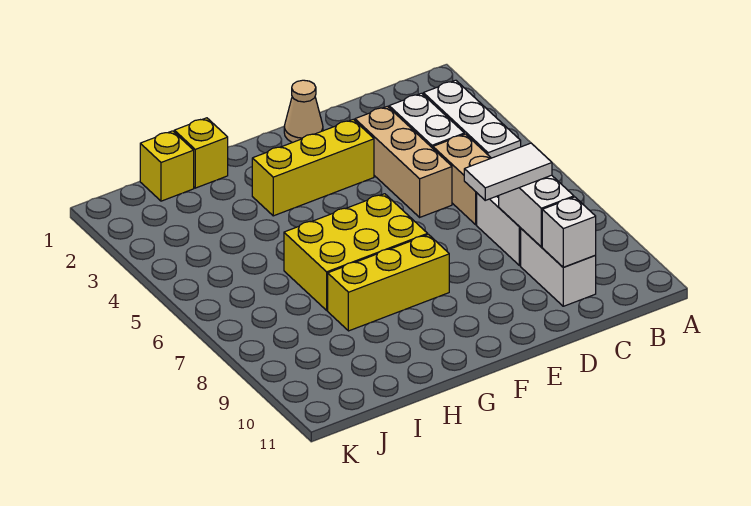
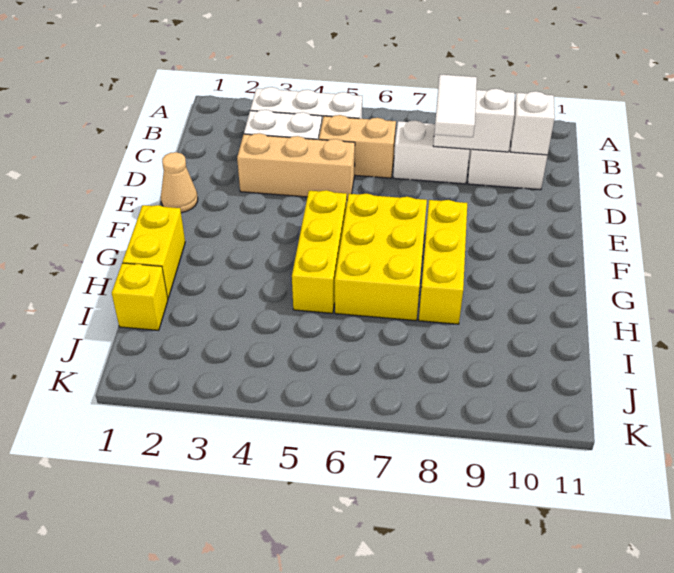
yellow brick E3:G3 level 1 -> yellow brick F5:H5 level 1
yellow brick H1 level 1 -> yellow brick G1:H1 level 1

